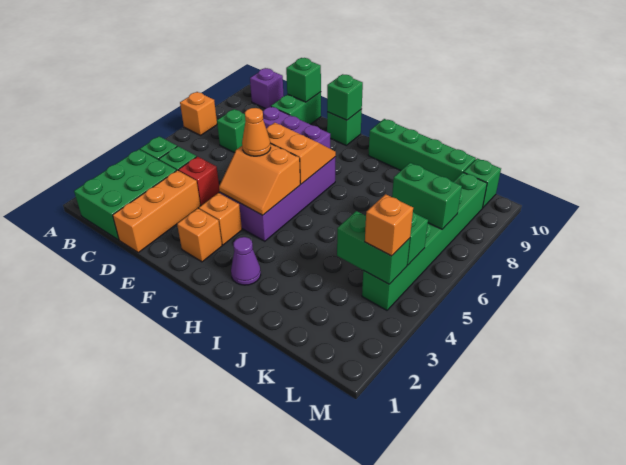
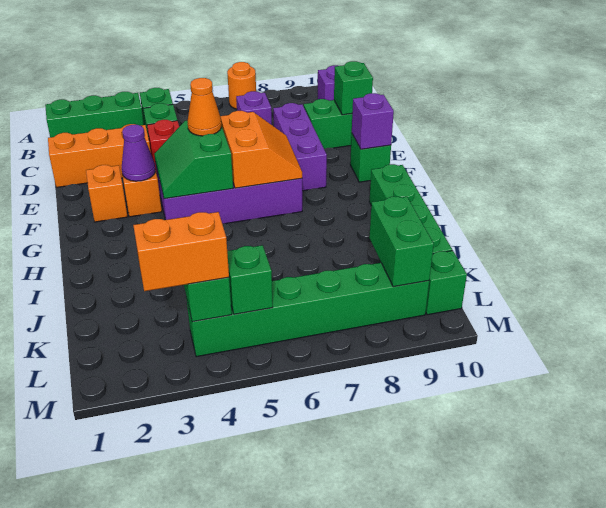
orange brick A7 level 1 -> orange round brick A7 level 1
green brick B1:C3 level 1 -> green brick B1:B3 level 1
green brick C7 level 1 -> purple brick C7 level 1
orange slope F4:G5 level 2 top 5 -> green slope F4:G5 level 2 top 5
green brick F10 level 2 -> purple brick F10 level 2
purple cone H2 level 1 -> purple cone F3 level 2
green brick K7:L7 level 2 -> green brick K9:L9 level 2
orange brick L4 level 3 -> orange brick L3:L4 level 3

